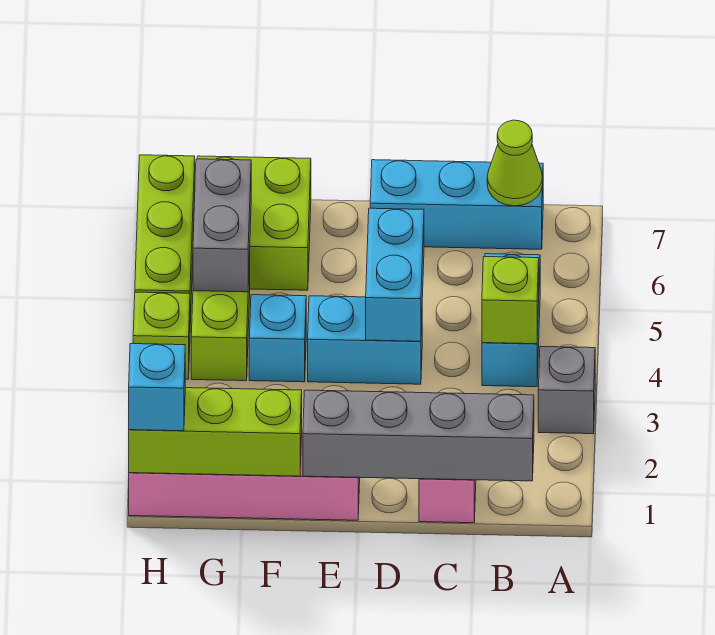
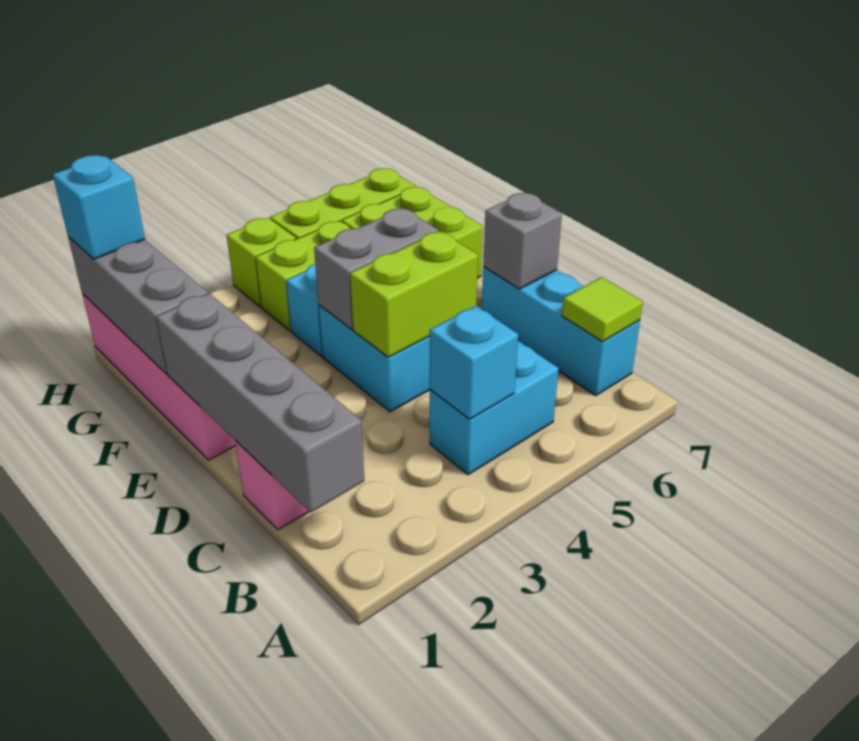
grey brick A3 level 1 -> grey brick D7 level 2
lime brick B4 level 2 -> cyan brick B4 level 2
lime cone B7 level 2 -> lime tile B7 level 2
cyan brick D4:D5 level 2 -> lime brick D4:D5 level 2
lime brick F1:H1 level 2 -> grey brick F1:H1 level 2
grey brick G5:G6 level 2 -> grey brick E4:E5 level 2

